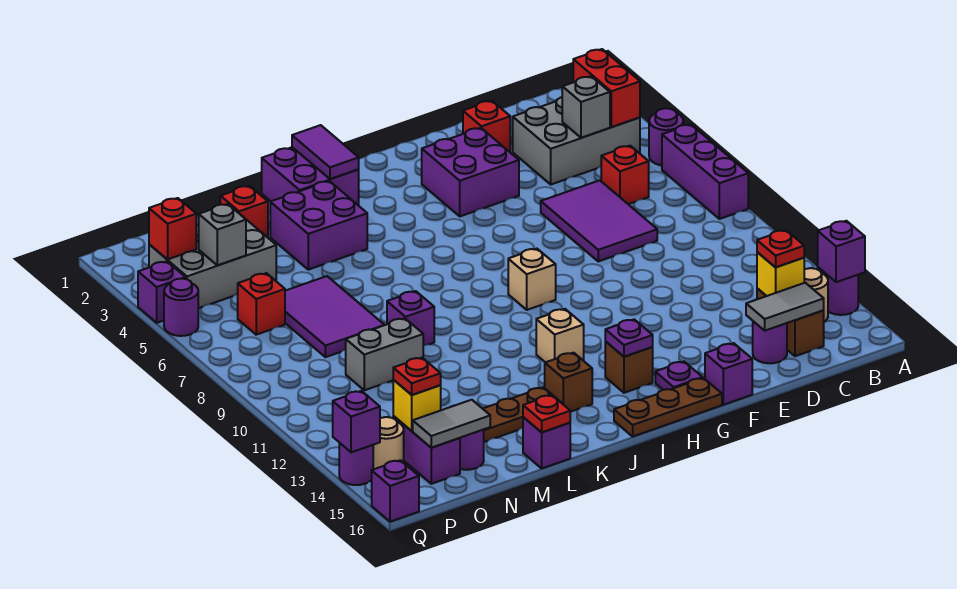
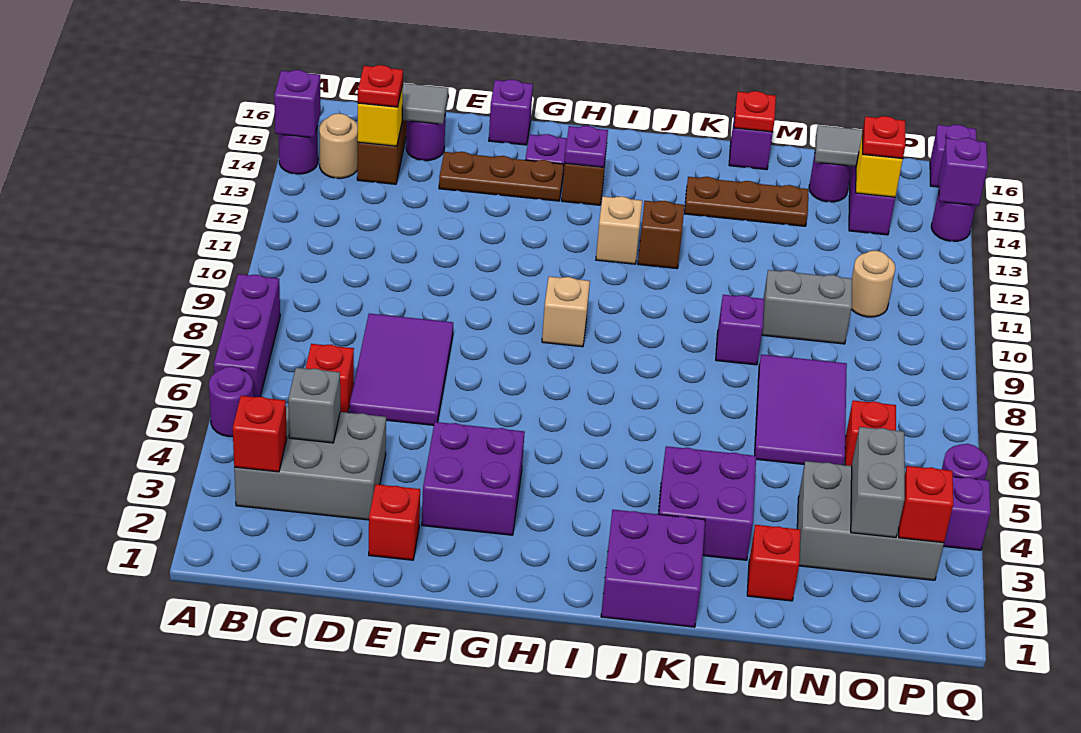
red brick B3:B4 level 2 -> red brick B3 level 2
brown plate G16:I16 level 1 -> brown plate E14:G14 level 1
purple tile J1:J2 level 2 -> none
brown brick J14 level 1 -> brown brick J12 level 1
grey brick O4 level 2 -> grey brick O3:O4 level 2
tan round brick P14 level 1 -> tan round brick O11 level 1

